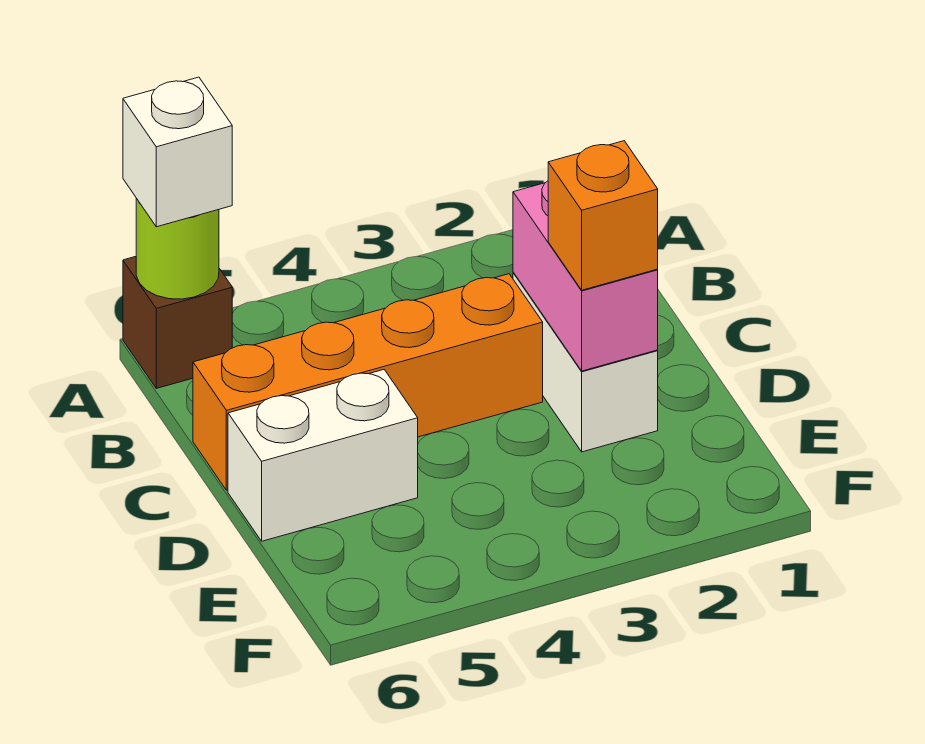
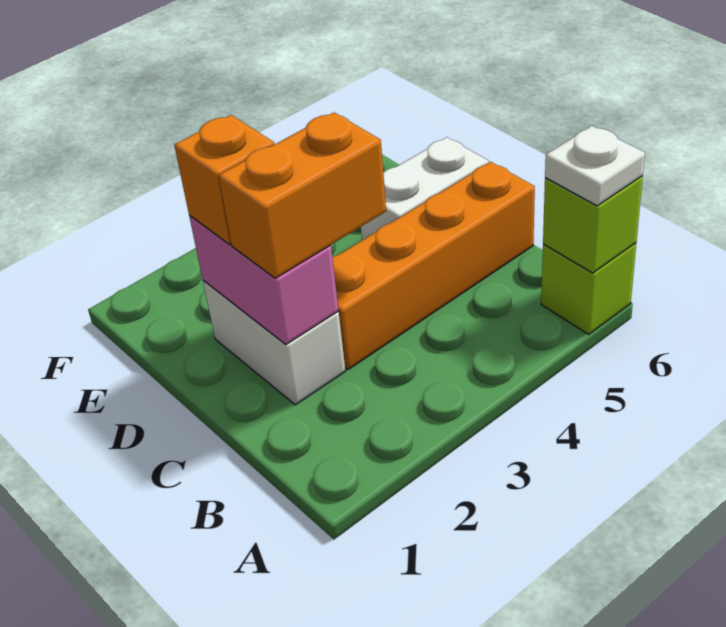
brown brick A6 level 1 -> lime brick A6 level 1
lime round brick A6 level 2 -> lime brick A6 level 2
white brick A6 level 3 -> white plate A6 level 3
none -> orange brick C2:C3 level 3

